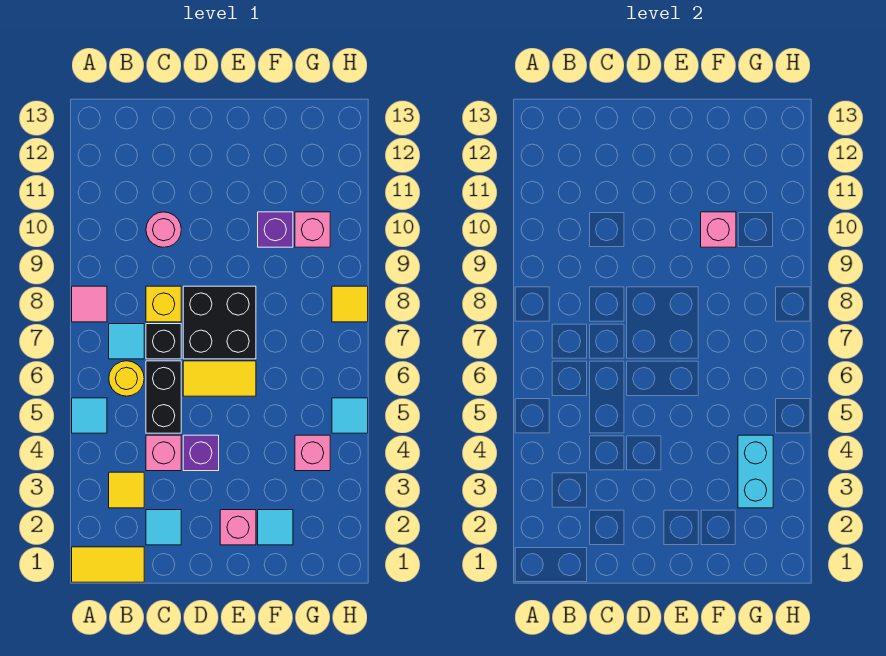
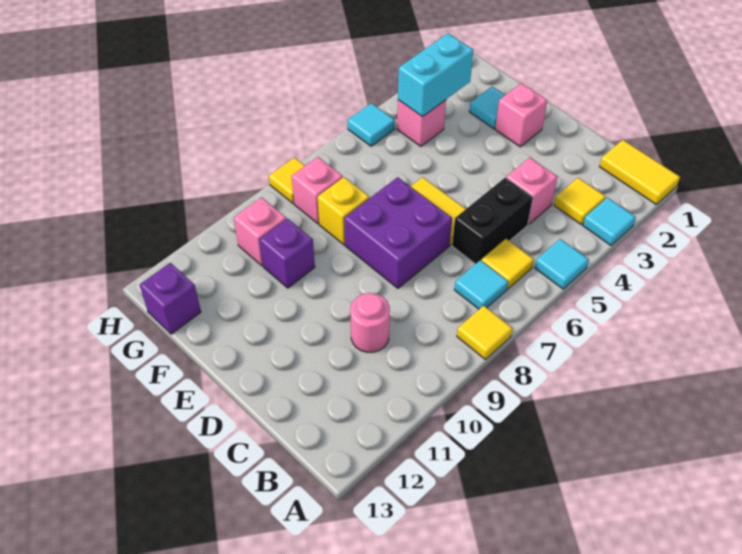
pink tile A8 level 1 -> yellow tile A8 level 1
yellow round brick B6 level 1 -> yellow tile B6 level 1
cyan tile C2 level 1 -> cyan tile A3 level 1
black brick C7 level 1 -> none
yellow brick C8 level 1 -> yellow brick F8 level 1
purple brick D4 level 1 -> purple brick G13 level 1
black brick D7:E8 level 1 -> purple brick D7:E8 level 1
pink brick F10 level 2 -> pink brick G8 level 1

